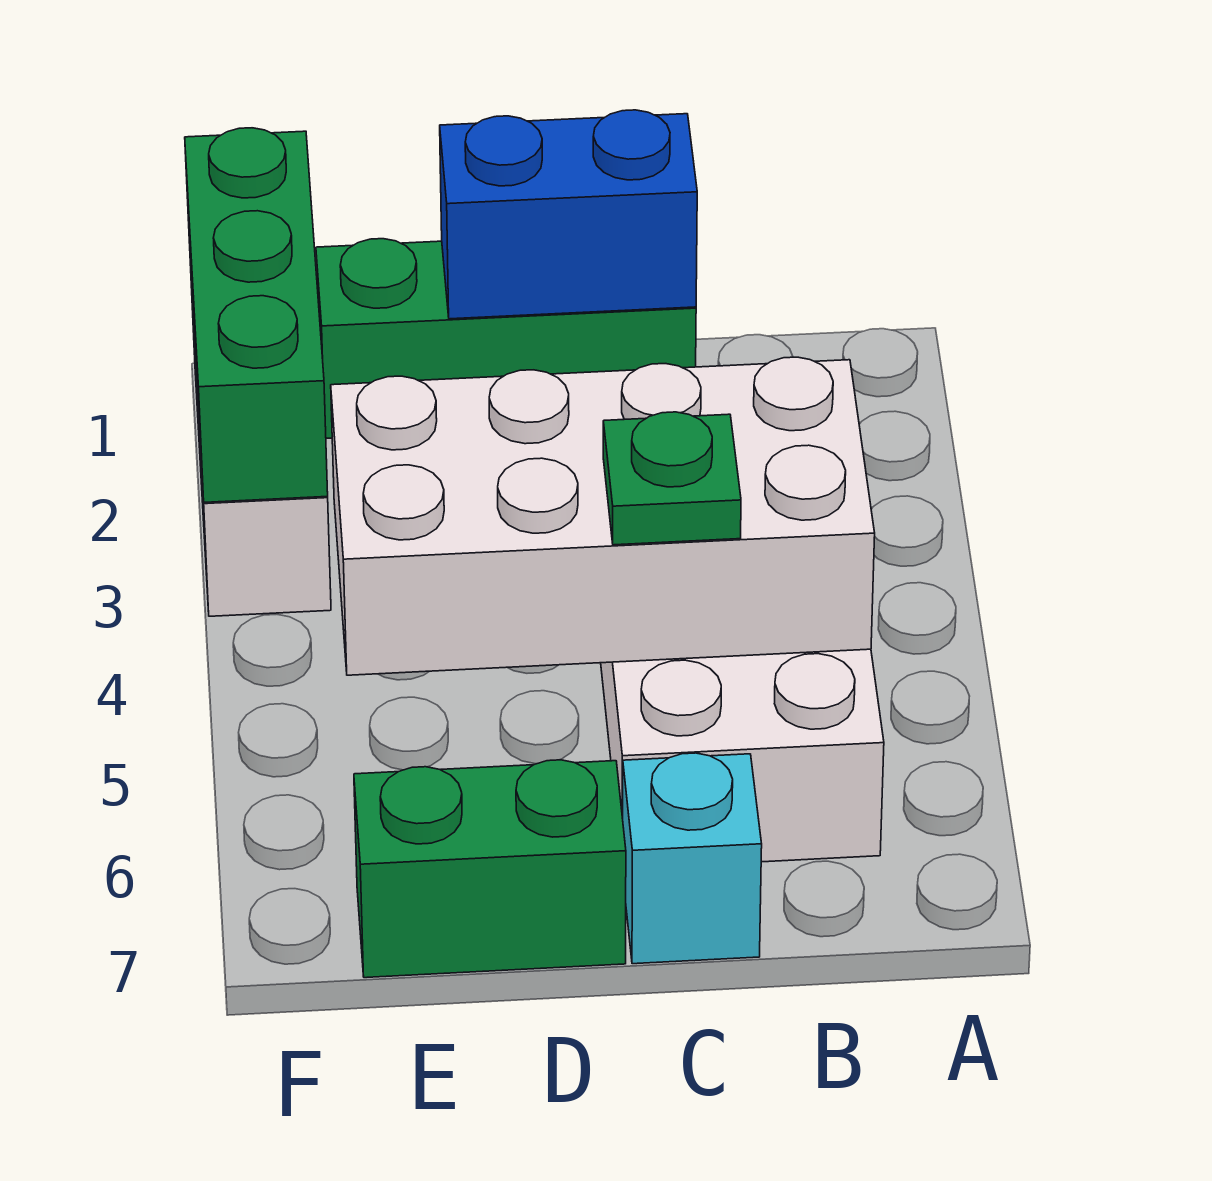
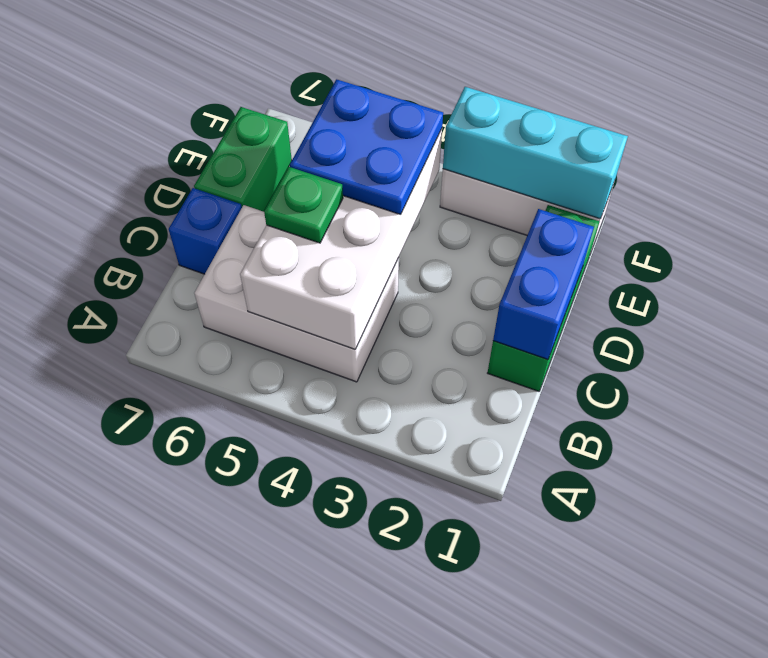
cyan brick C7 level 1 -> blue brick C7 level 1
none -> blue plate D4:E5 level 3
green brick F1:F3 level 2 -> cyan brick F1:F3 level 2

